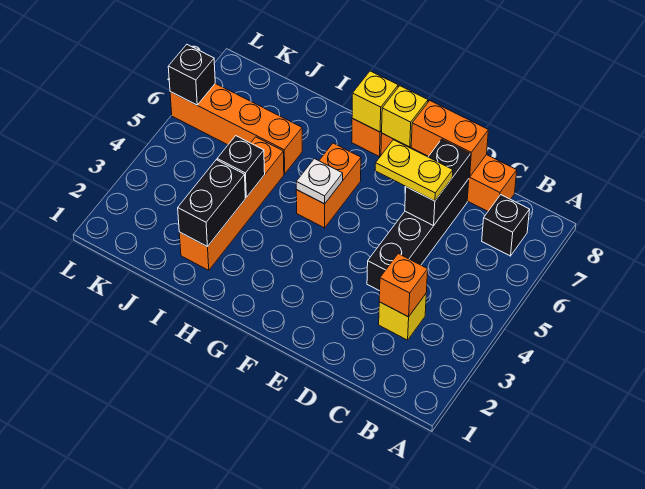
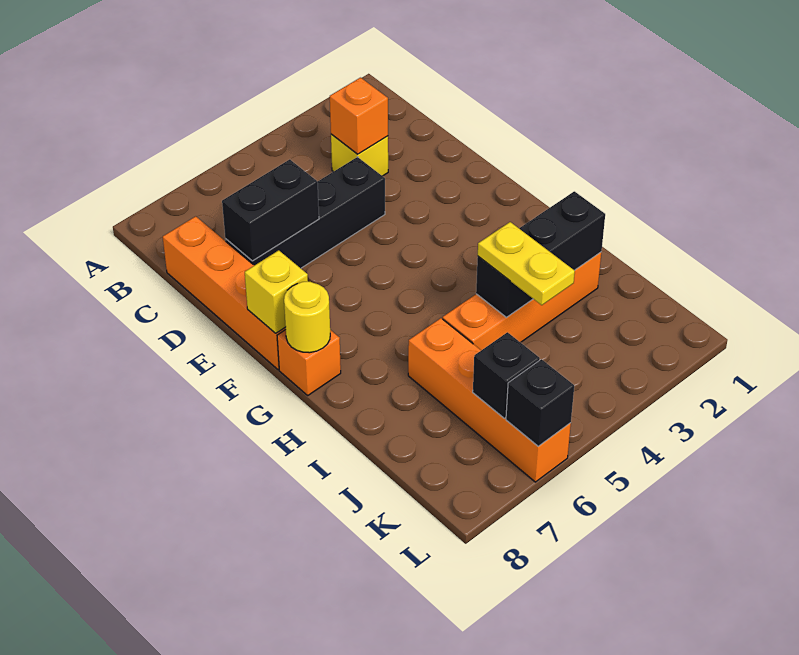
black brick B7 level 1 -> black brick K6 level 2
yellow plate D6:E6 level 3 -> yellow plate I4:J4 level 3
orange brick D8:E8 level 2 -> none
orange brick G5:G6 level 1 -> none
white plate G5 level 2 -> none
yellow brick G8 level 2 -> yellow round brick G8 level 2

